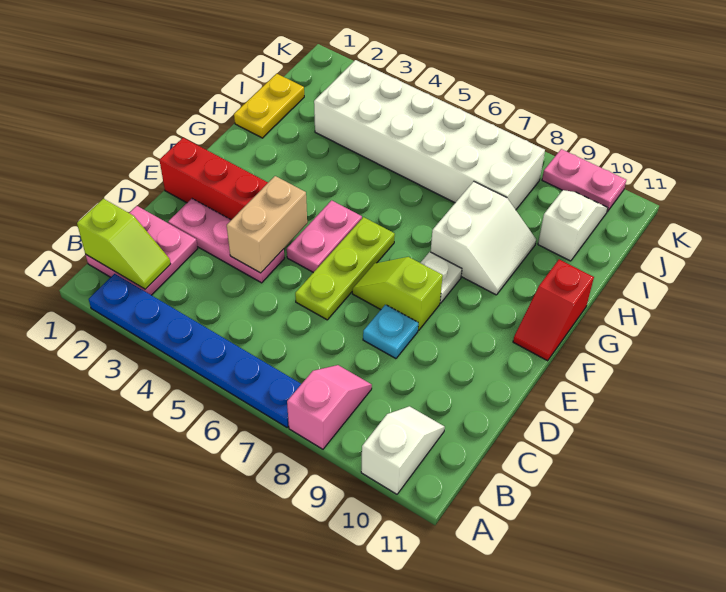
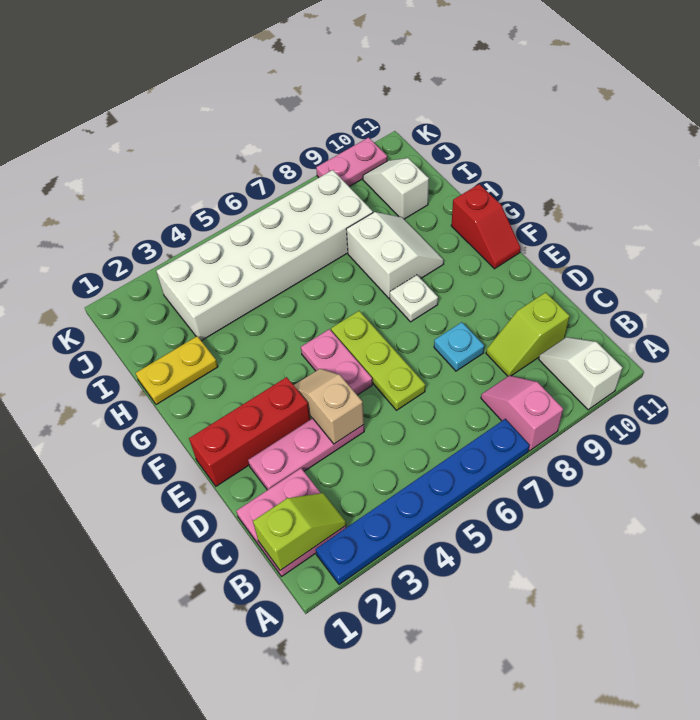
tan brick D4:E4 level 2 -> tan slope D4:E4 level 2 top D
lime slope E7:E8 level 1 top 8 -> lime slope C9:C10 level 1 top 10
yellow plate H1:I1 level 1 -> yellow plate H1:H2 level 1

